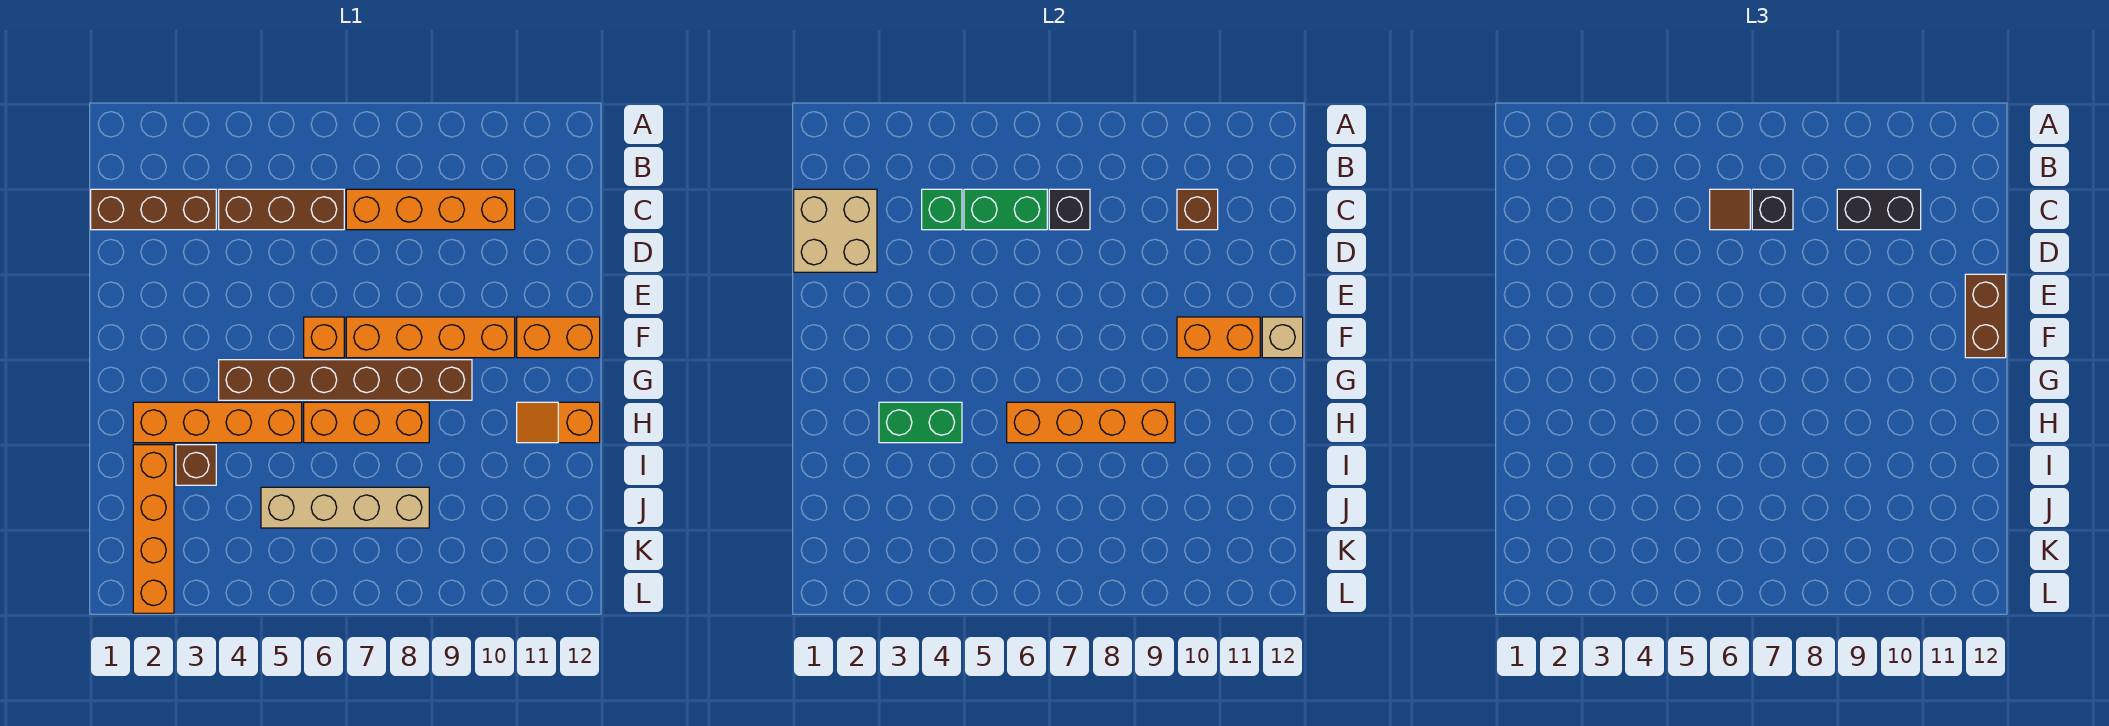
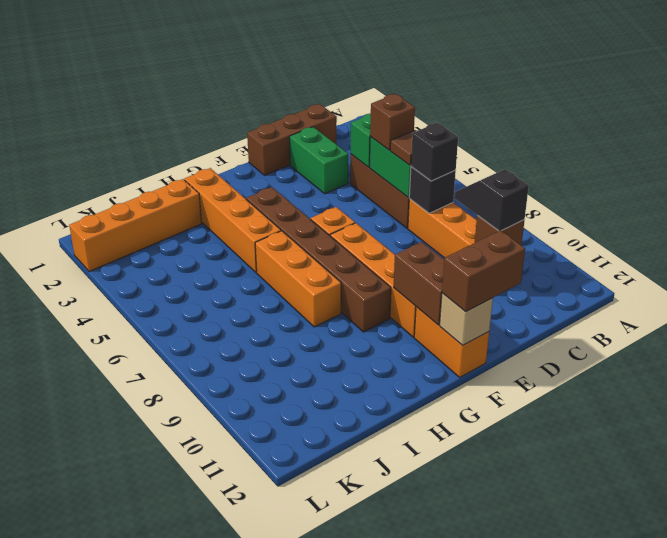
brown brick C1:C3 level 1 -> brown brick C1:E1 level 1
tan brick C1:D2 level 2 -> none
black brick C9:C10 level 3 -> black slope C9:C10 level 3 top 10
orange brick F10:F11 level 2 -> brown brick F10:F11 level 2
green brick H3:H4 level 2 -> green brick D2:D3 level 1
orange brick H6:H9 level 2 -> none
orange slope H11:H12 level 1 top 12 -> none
brown brick I3 level 1 -> brown brick C5 level 3
tan brick J5:J8 level 1 -> none

